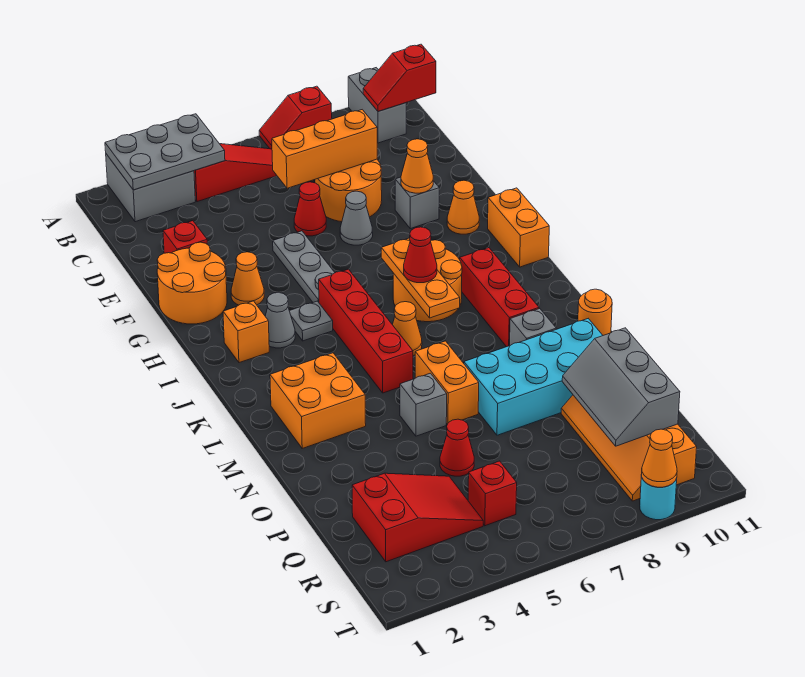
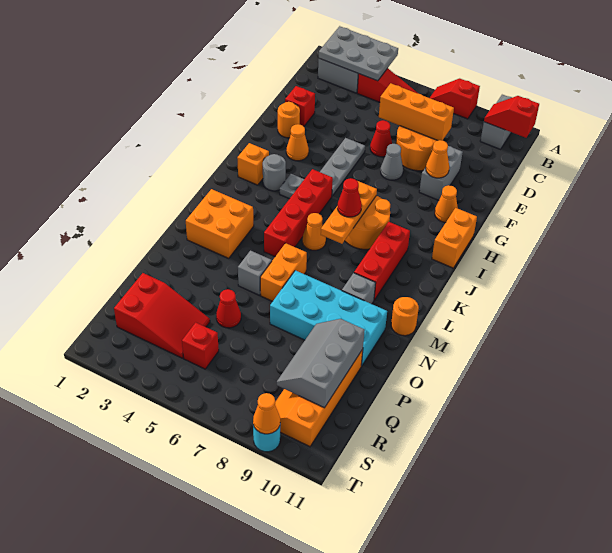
orange round brick F1:G2 level 1 -> orange round brick F2 level 1
grey brick F9 level 1 -> grey brick E9:F9 level 1
grey cone I3 level 1 -> grey round brick I3 level 1

